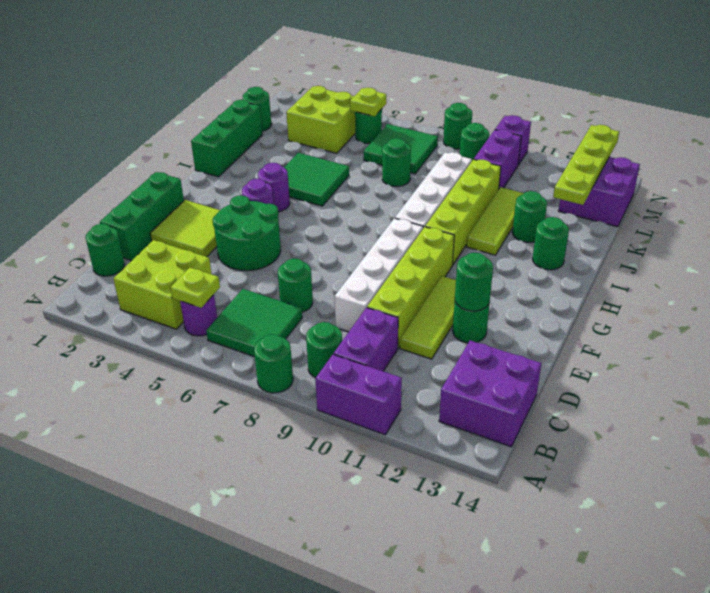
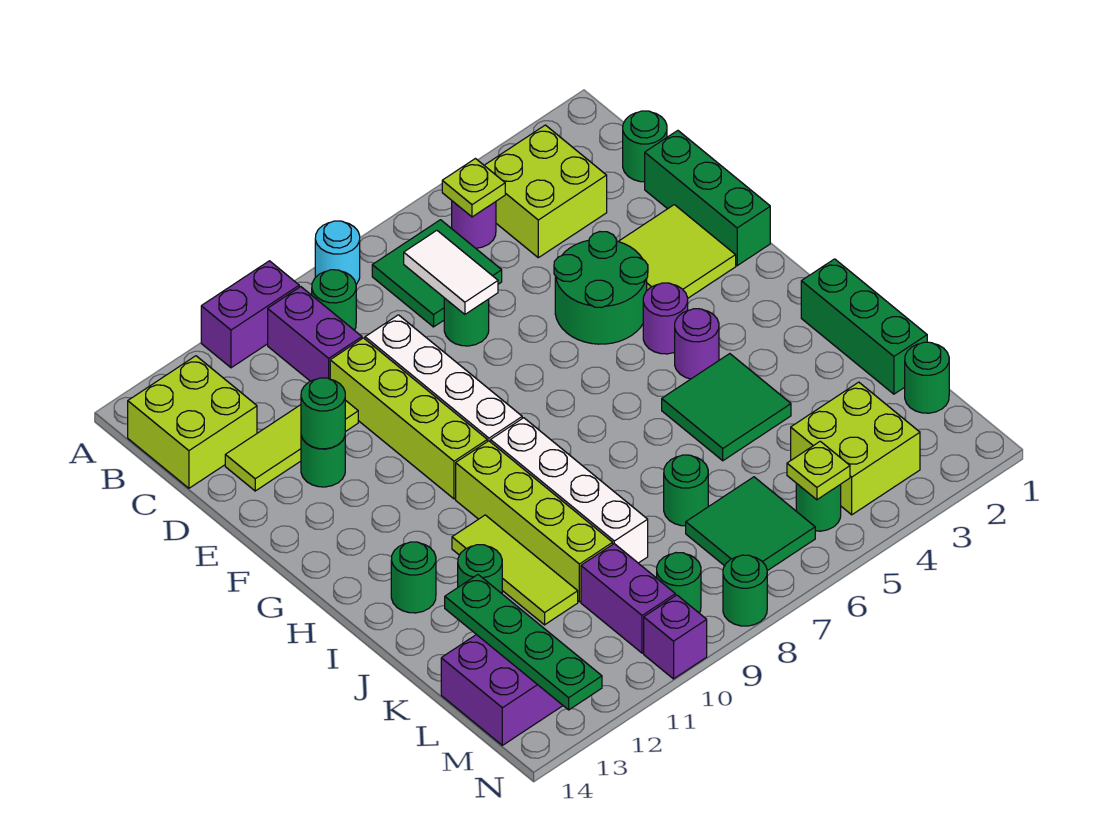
green round brick A8 level 1 -> cyan round brick A8 level 1
purple brick B13:C14 level 1 -> lime brick B13:C14 level 1
none -> white tile C7:D7 level 2
lime tile D11:F11 level 1 -> lime tile D11:D13 level 1
lime plate K13:N13 level 2 -> green plate K13:N13 level 2

